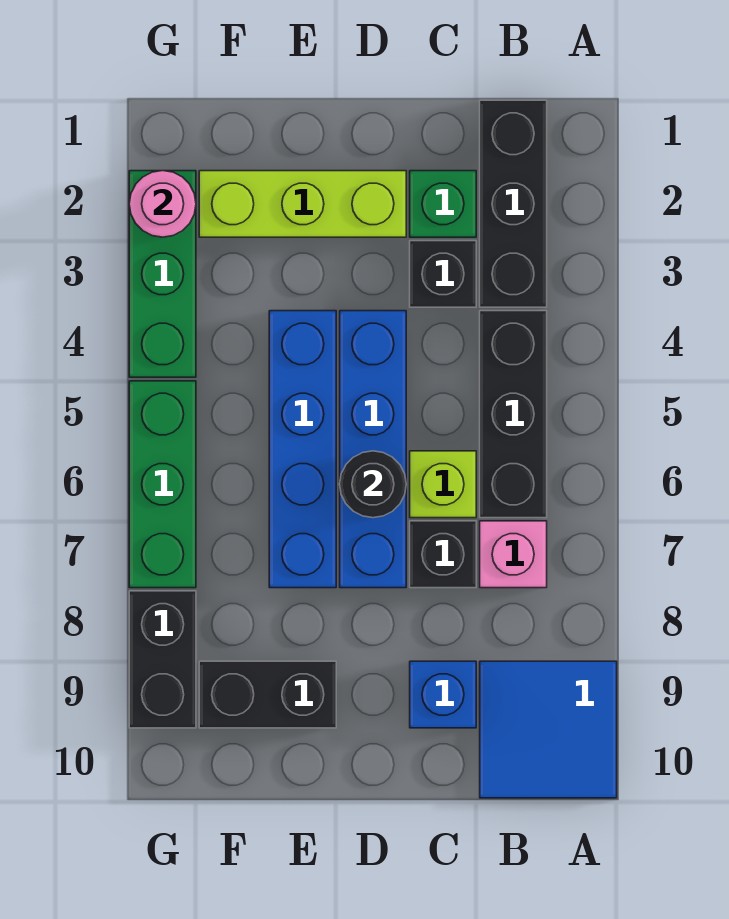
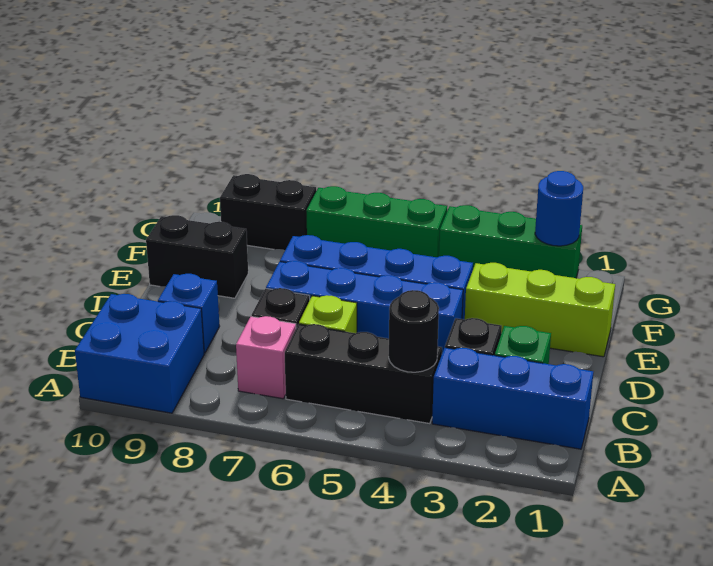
blue tile A9:B10 level 1 -> blue brick A9:B10 level 1
black brick B1:B3 level 1 -> blue brick B1:B3 level 1
lime brick D2:F2 level 1 -> lime brick E1:E3 level 1
black round brick D6 level 2 -> black round brick B4 level 2
black brick E9:F9 level 1 -> black brick E9:E10 level 1
pink round brick G2 level 2 -> blue round brick G2 level 2

